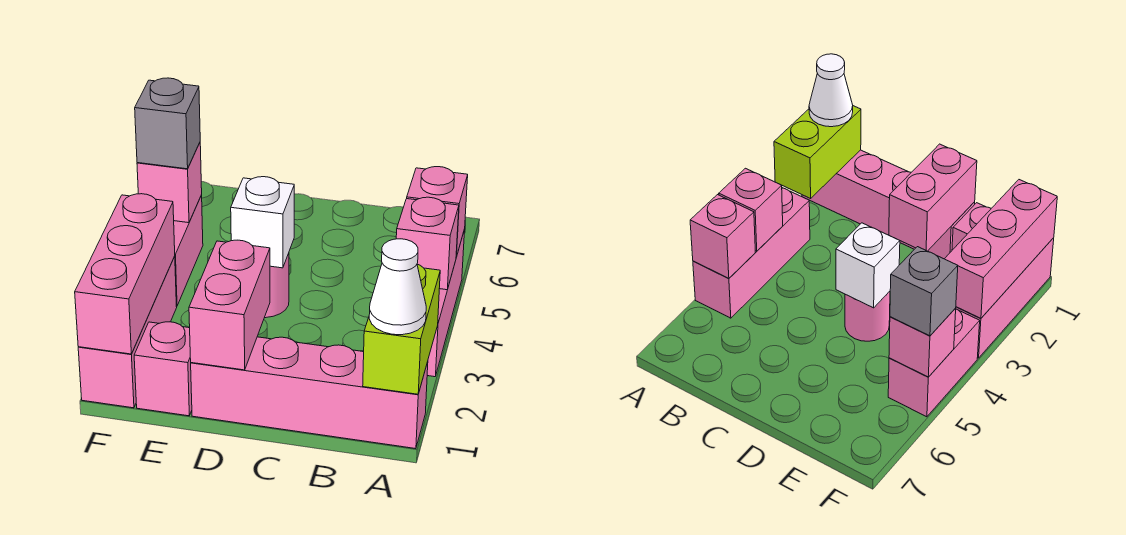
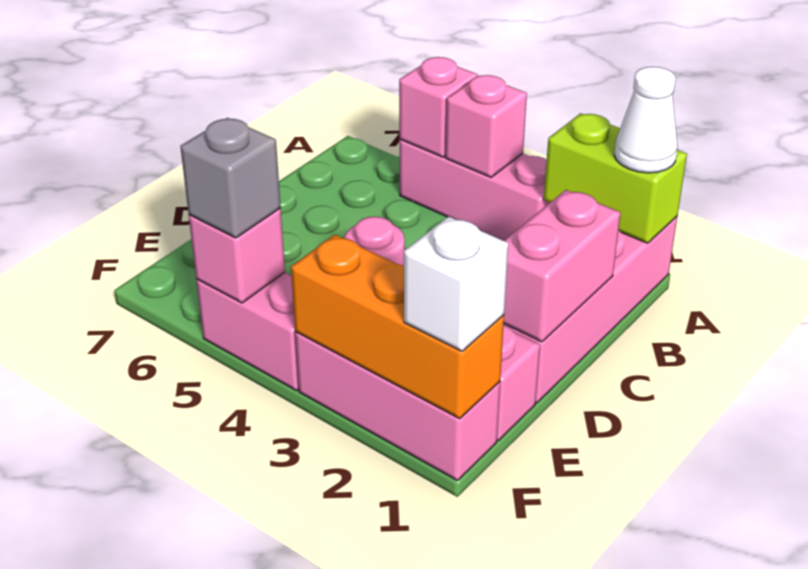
pink brick D1:D2 level 2 -> pink brick C1:D1 level 2
white brick D4 level 2 -> white brick F1 level 3
pink brick F1:F3 level 2 -> orange brick F1:F3 level 2

